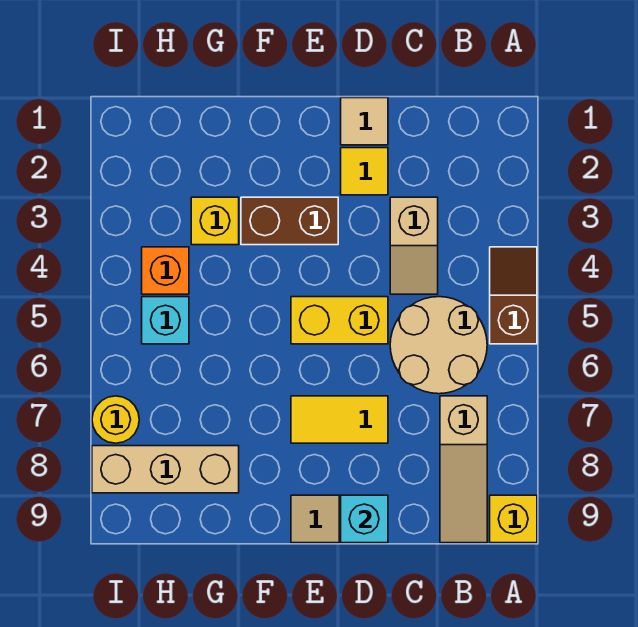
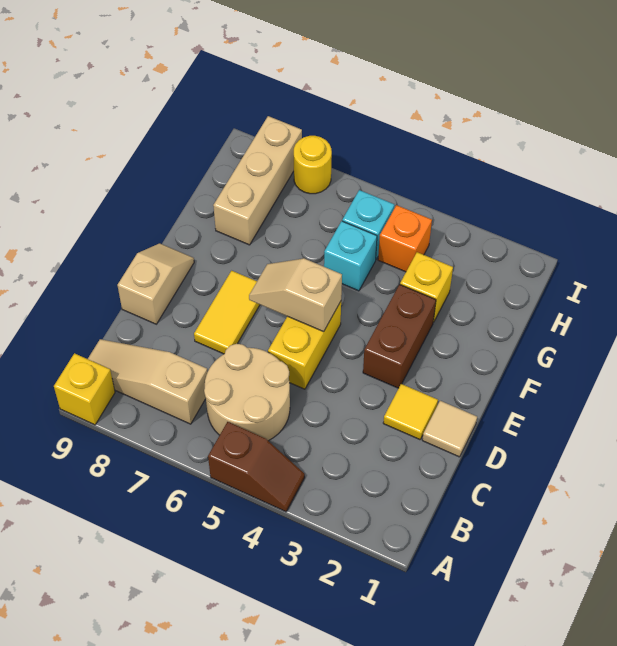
tan slope C3:C4 level 1 top 3 -> tan slope E5:E6 level 2 top 5
cyan brick D9 level 2 -> cyan brick G5 level 1

